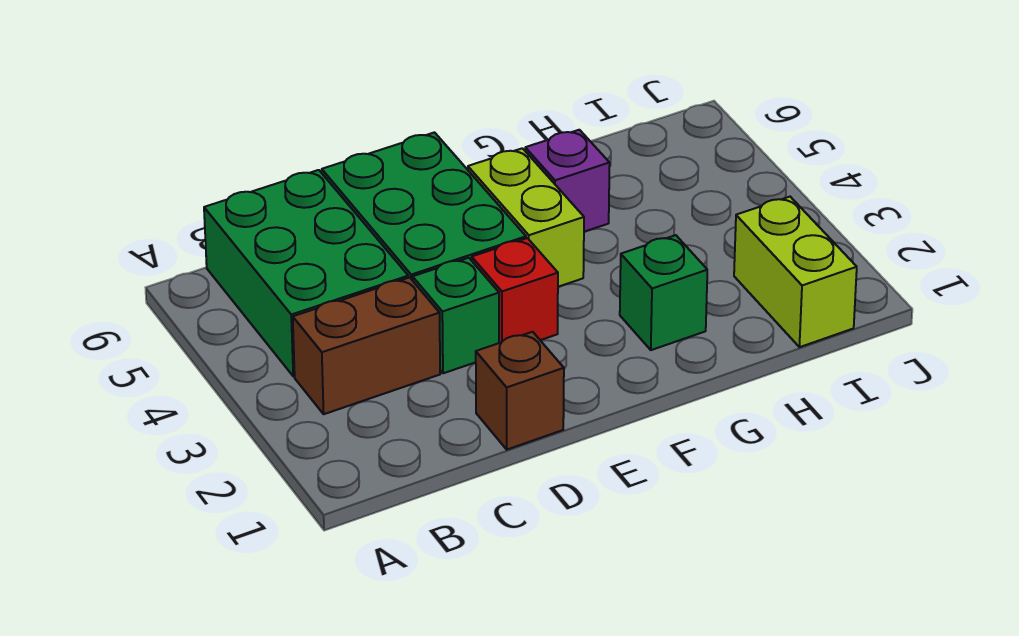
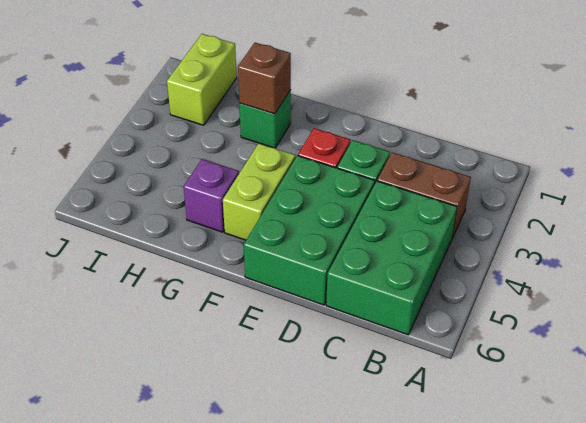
brown brick D1 level 1 -> brown brick G2 level 2

